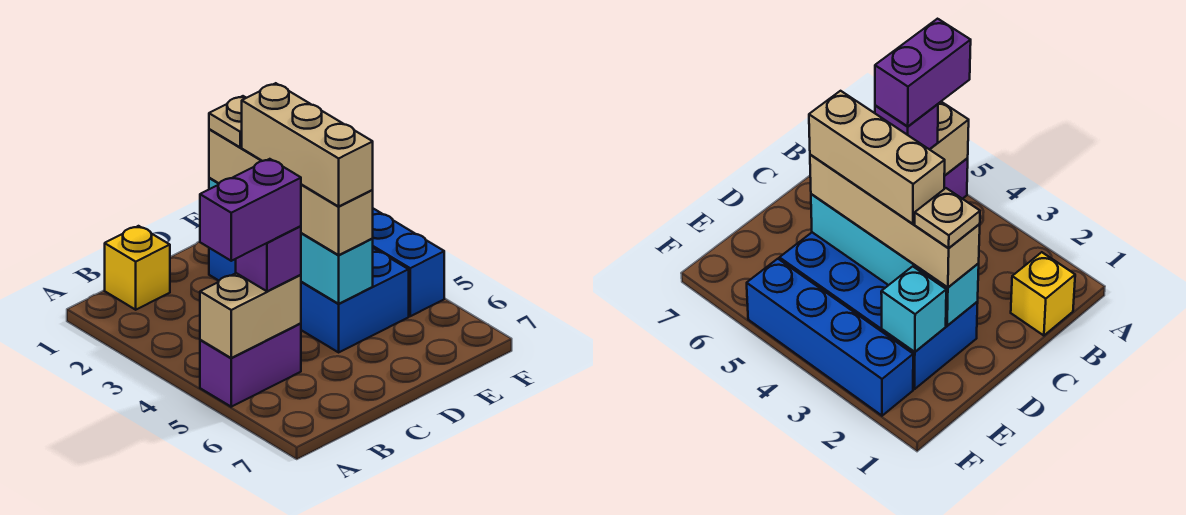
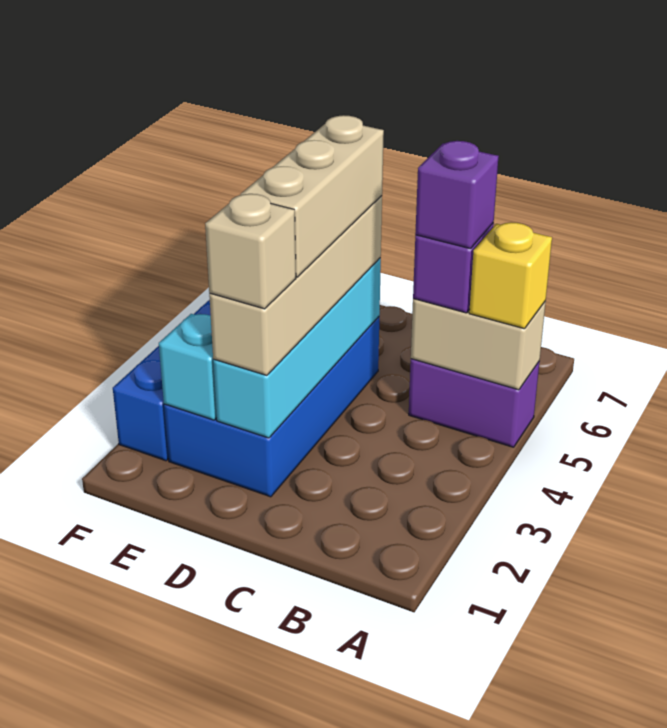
purple brick A5:B5 level 4 -> purple brick B5 level 4
yellow brick B1 level 1 -> yellow brick A5 level 3
tan plate D2 level 4 -> tan brick D2 level 4

